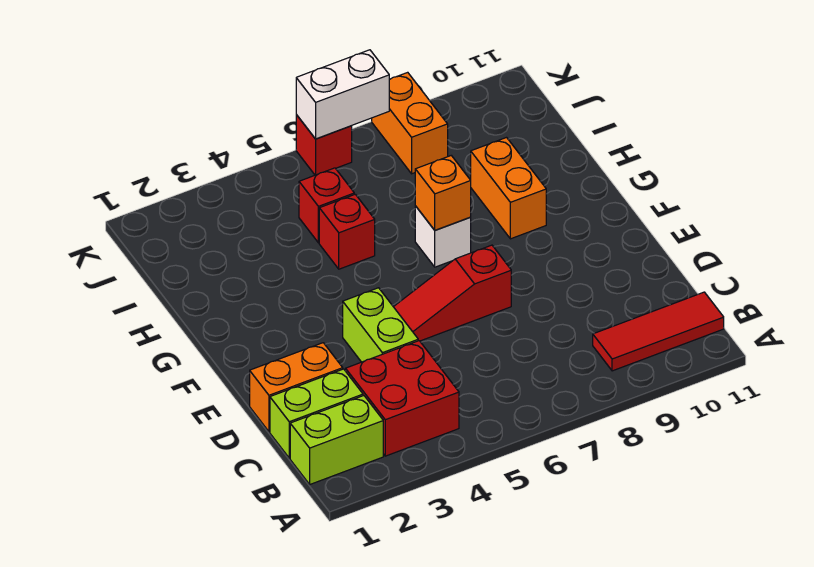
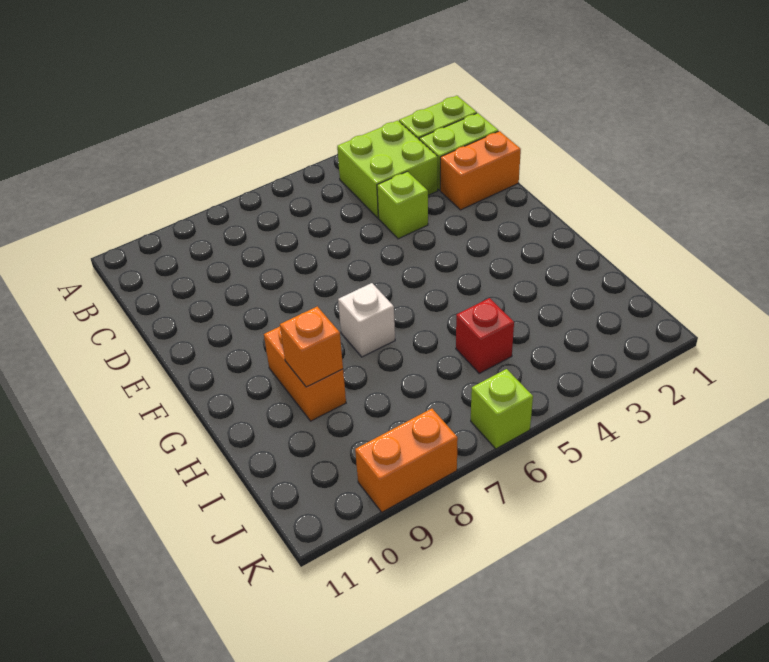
red brick B3:C4 level 1 -> lime brick B3:C4 level 1
red tile B9:B11 level 1 -> none
lime brick D4:E4 level 1 -> lime brick D4 level 1
red slope E5:E7 level 1 top 7 -> none
orange brick G7 level 2 -> orange brick H9 level 2
red brick H5 level 1 -> none
orange brick J8:K8 level 1 -> orange brick K8:K9 level 1
red brick K6 level 1 -> lime brick K6 level 1
white brick K6:K7 level 2 -> none

